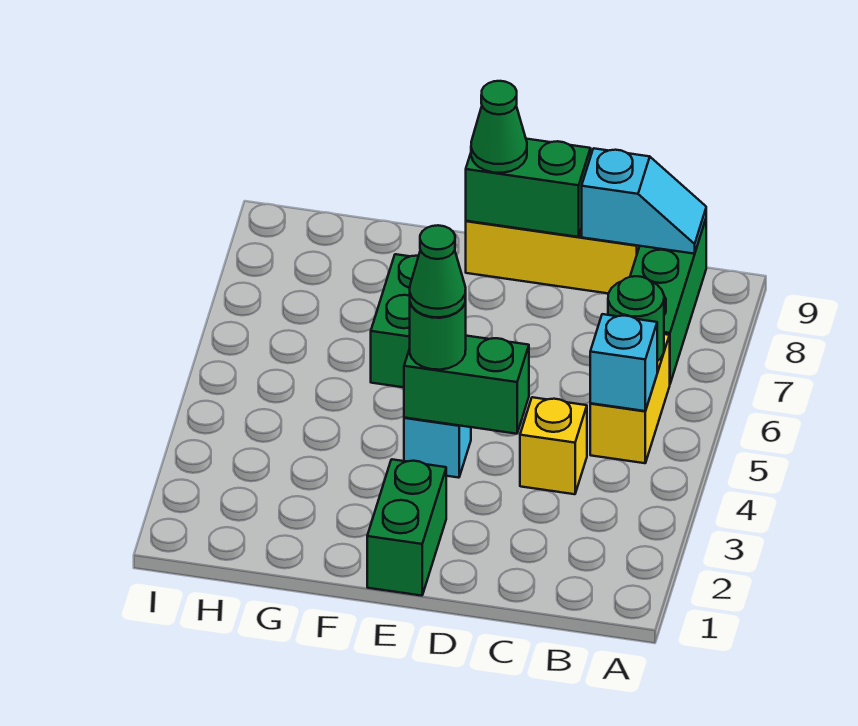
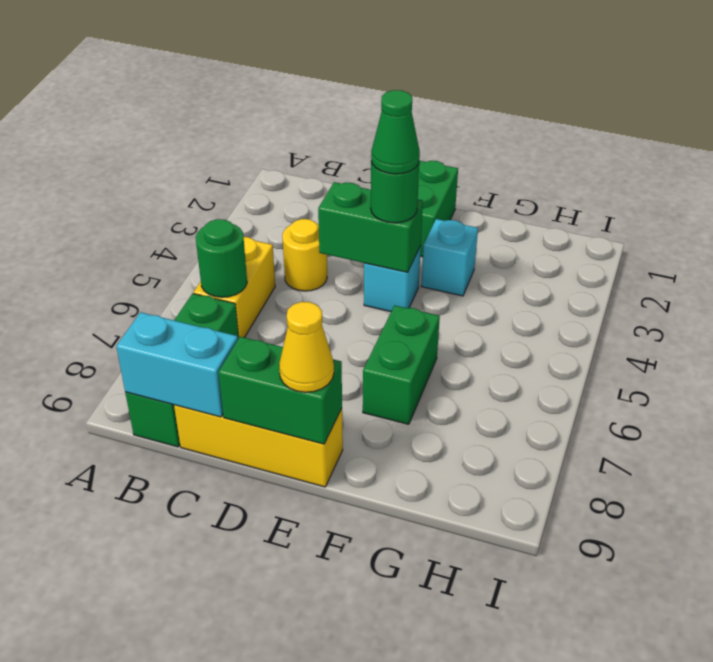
cyan brick B5 level 2 -> cyan brick F3 level 1
cyan slope B9:C9 level 2 top C -> cyan brick B9:C9 level 2
yellow brick C4 level 1 -> yellow round brick C4 level 1
green cone E9 level 3 -> yellow cone E9 level 3

